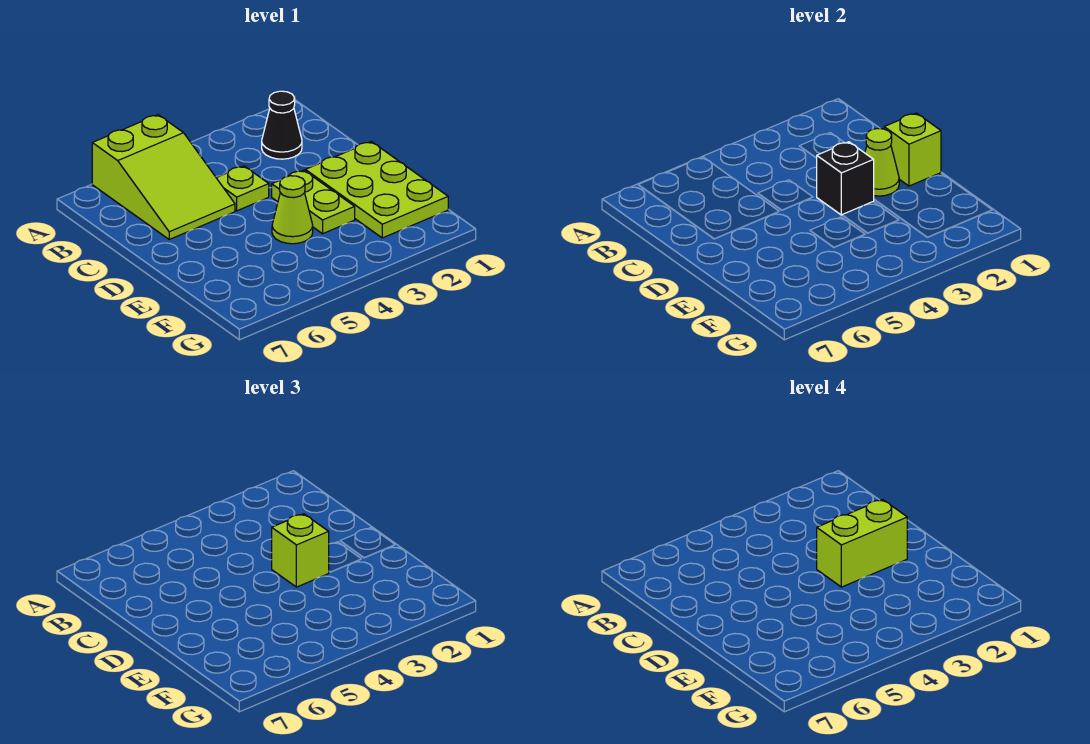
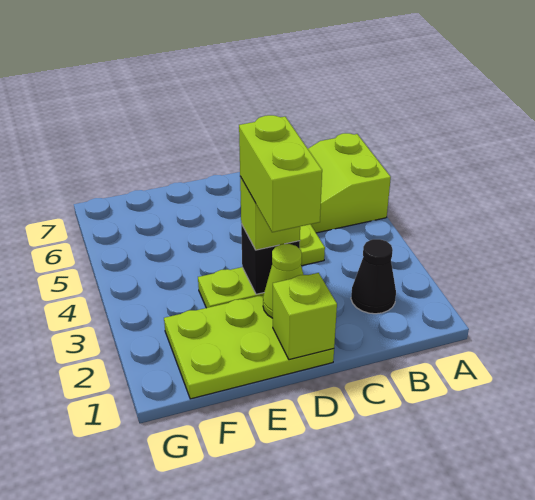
lime cone E4 level 1 -> none

